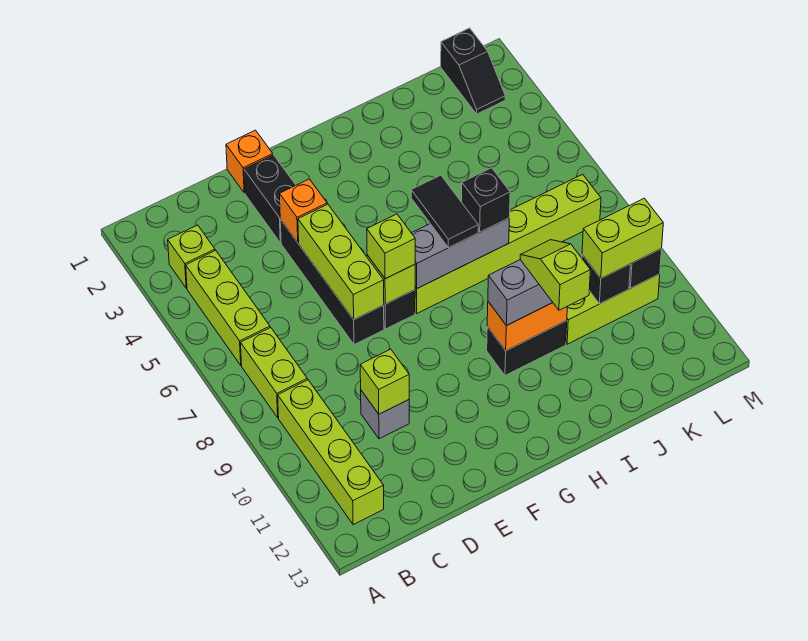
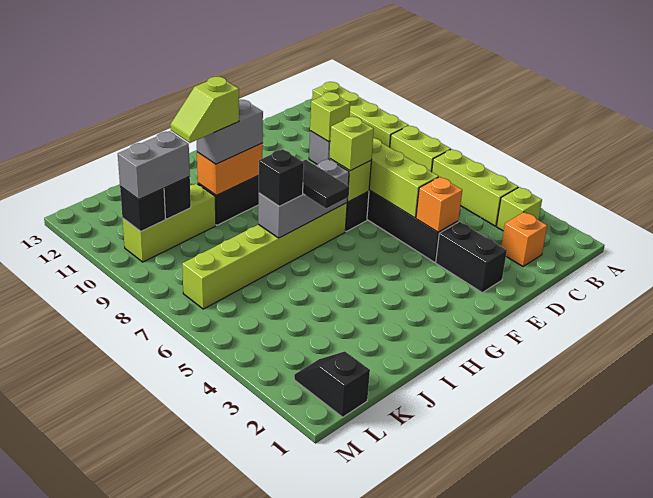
orange brick E1 level 1 -> orange brick C2 level 1
lime slope I10:I11 level 4 top 11 -> lime slope I10:J10 level 4 top I
lime brick K10:L10 level 3 -> grey brick K10:L10 level 3

